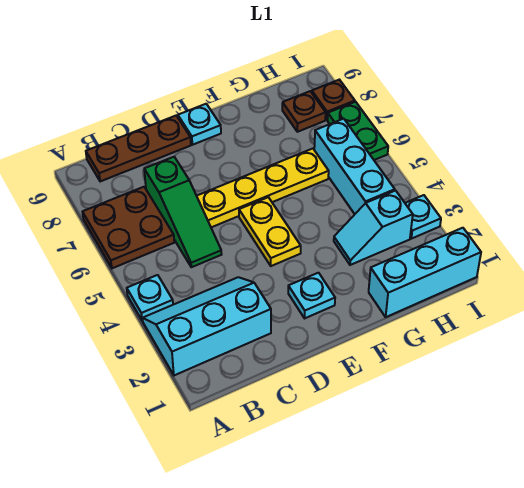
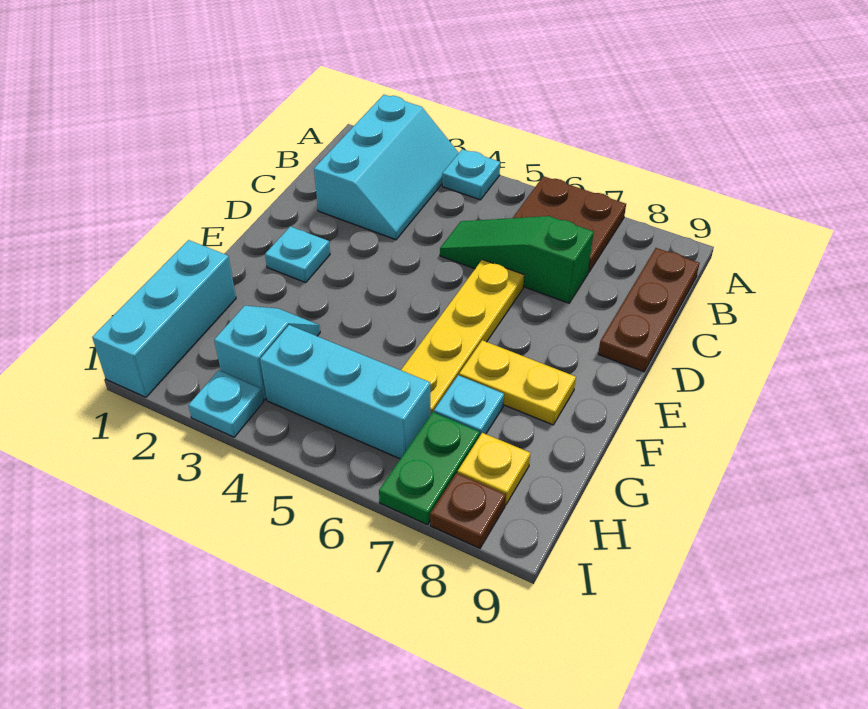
yellow plate E4:E5 level 1 -> yellow plate F7:F8 level 1
cyan plate E9 level 1 -> cyan plate G7 level 1
brown plate H8 level 1 -> yellow plate H8 level 1
green plate I6:I7 level 1 -> green plate H7:I7 level 1

